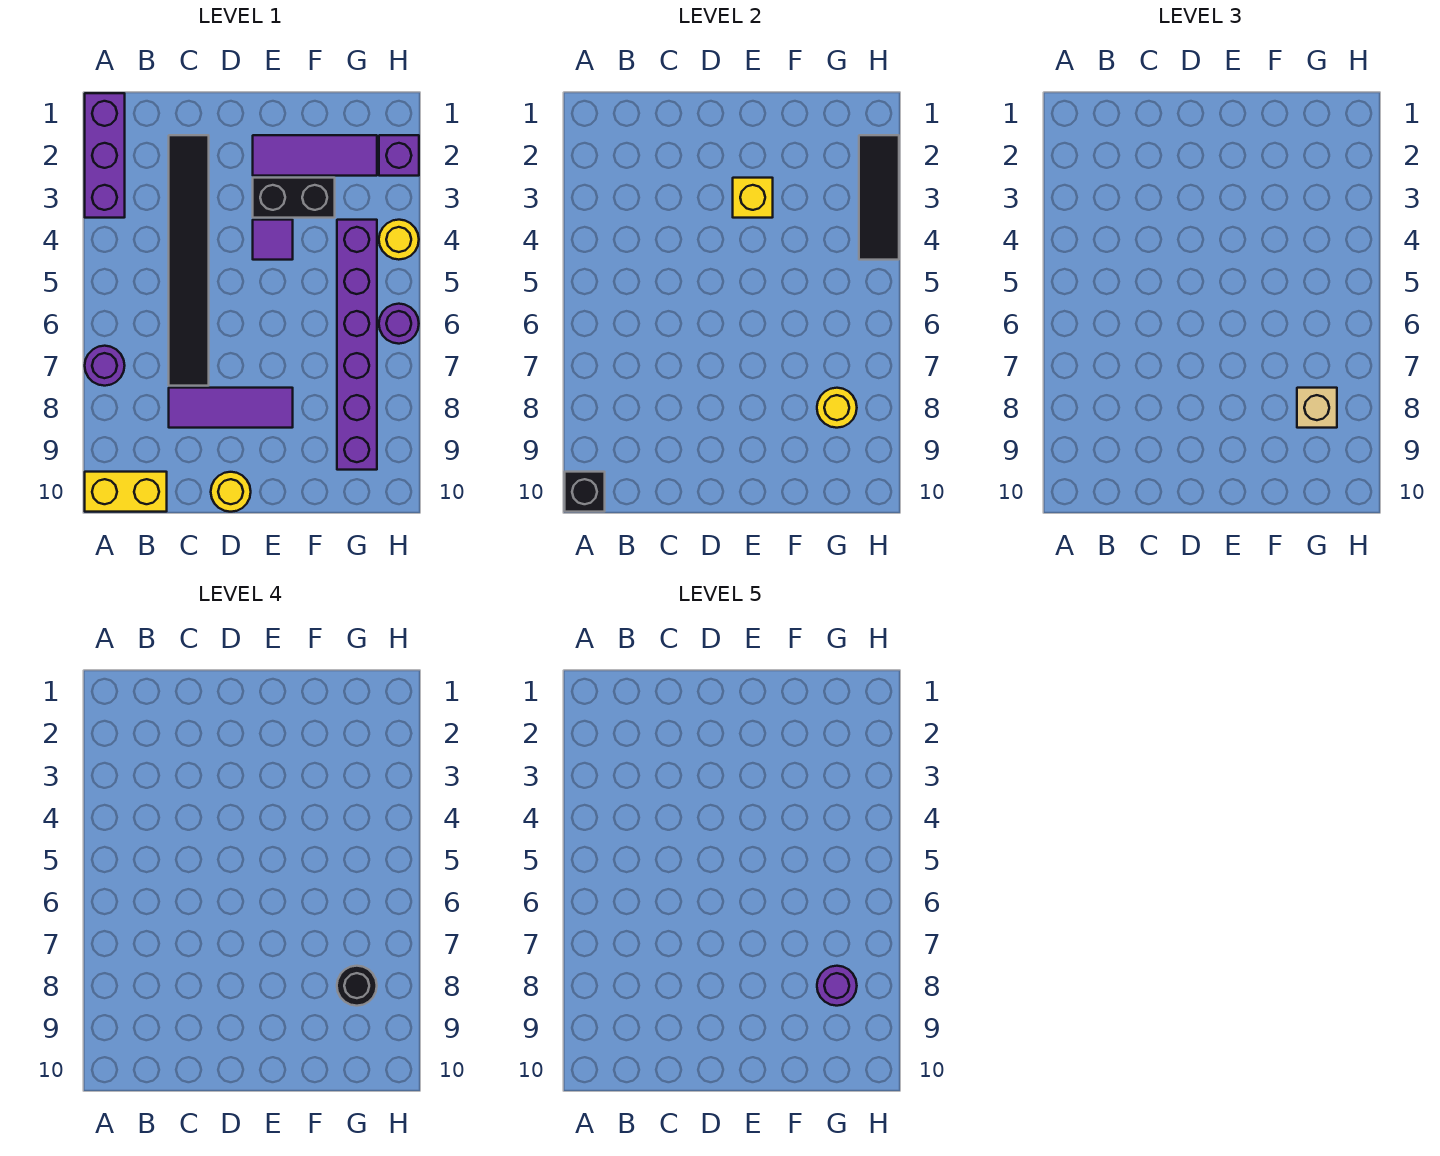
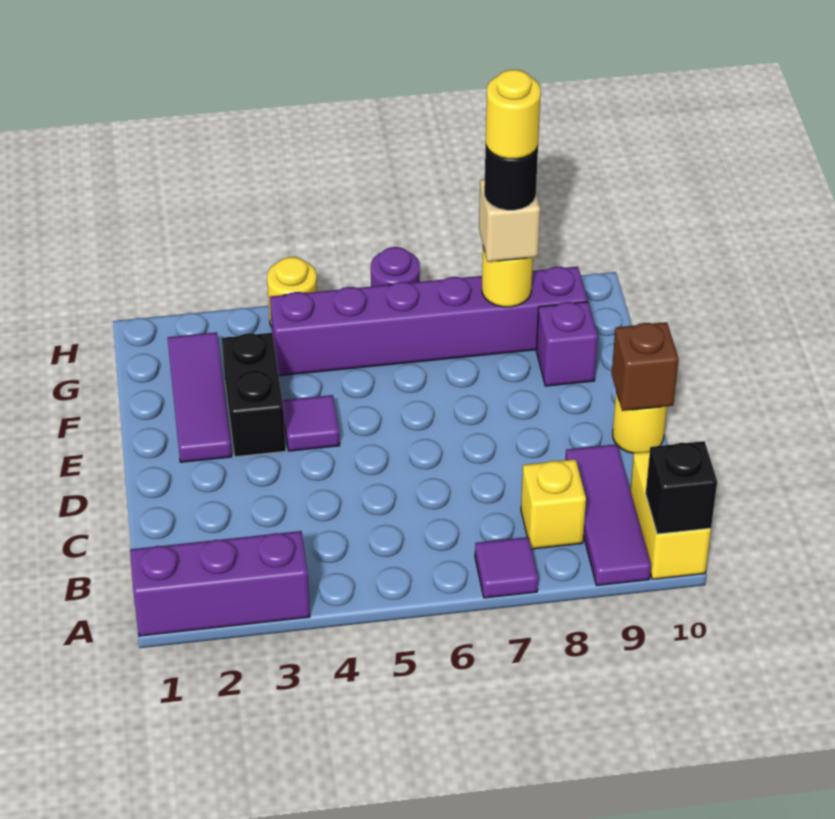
purple round brick A7 level 1 -> purple tile A7 level 1
black tile C2:C7 level 1 -> none
purple tile C8:E8 level 1 -> purple tile A9:C9 level 1
none -> brown brick D10 level 2
yellow brick E3 level 2 -> yellow brick B8 level 1
purple round brick G8 level 5 -> yellow round brick G8 level 5
purple brick H2 level 1 -> purple brick F9 level 1
black tile H2:H4 level 2 -> none

